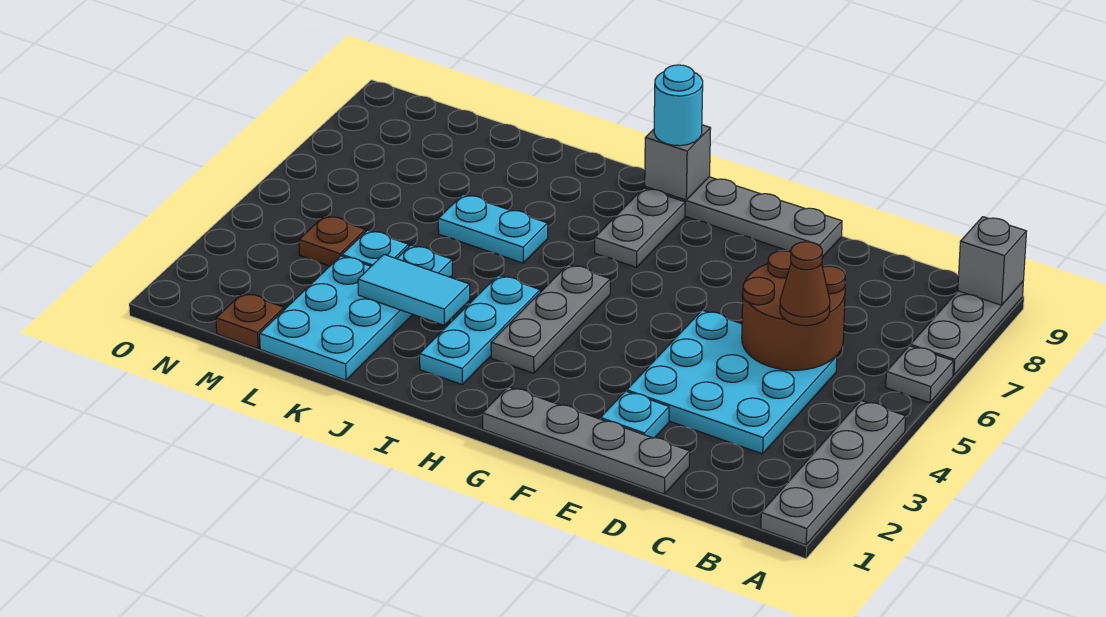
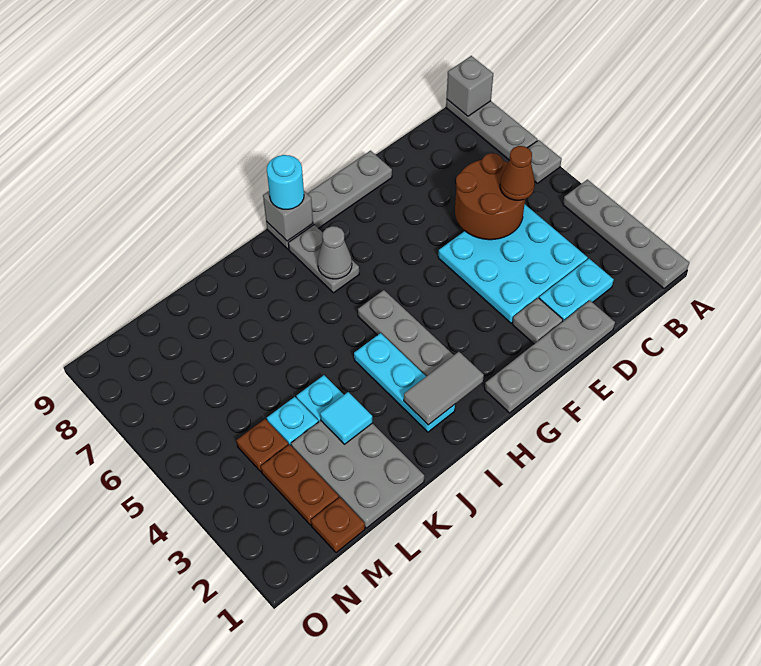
cyan plate E2 level 1 -> grey plate E2 level 1
none -> grey tile H2:I2 level 2
none -> grey cone H7 level 2
cyan tile J3:K3 level 2 -> cyan tile K3 level 2
cyan plate J6:K6 level 1 -> cyan plate C2:D2 level 1
cyan plate K1:L3 level 1 -> grey plate K1:L3 level 1
none -> brown plate M2:M3 level 1

